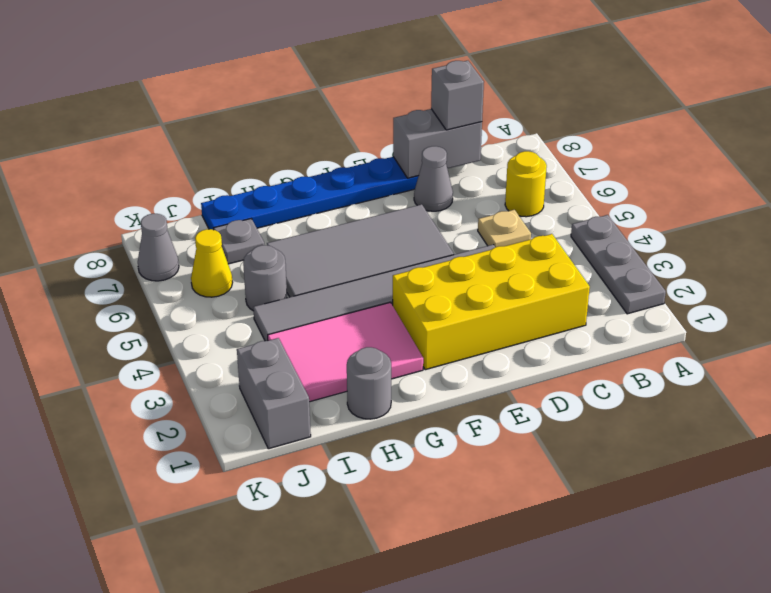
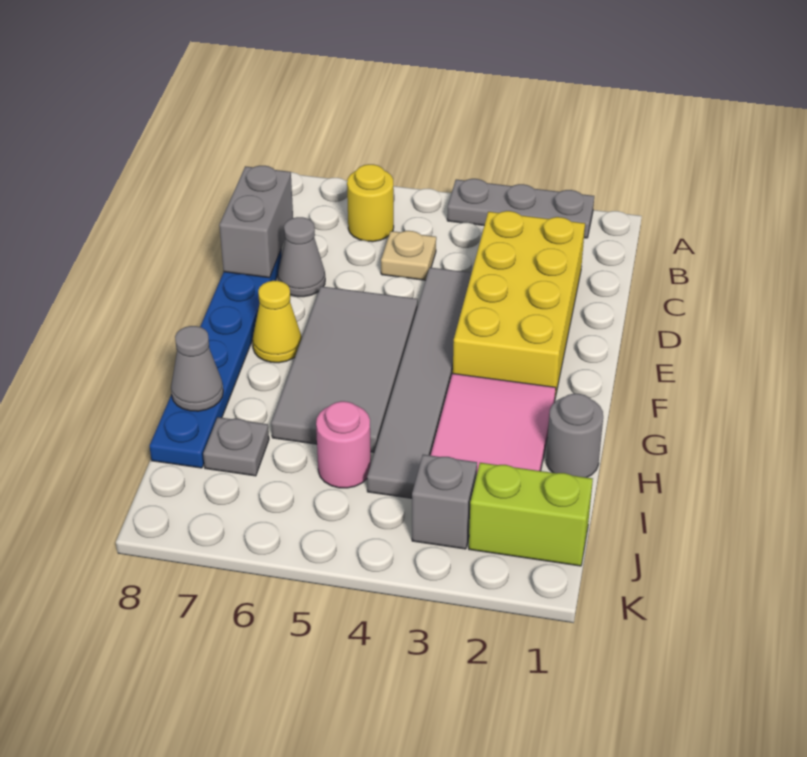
grey brick C8 level 3 -> grey brick J3 level 1
grey round brick I5 level 1 -> pink round brick I5 level 1
grey brick J1:J2 level 1 -> lime brick J1:J2 level 1
yellow cone J6 level 1 -> yellow cone F7 level 1
grey cone K7 level 1 -> grey cone H8 level 2

